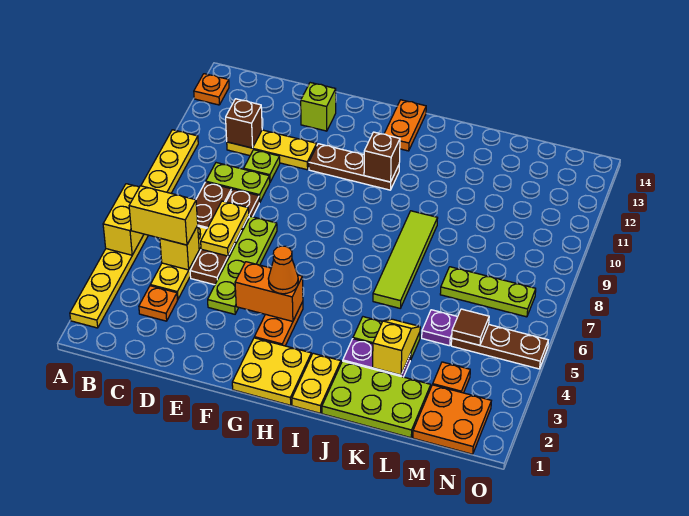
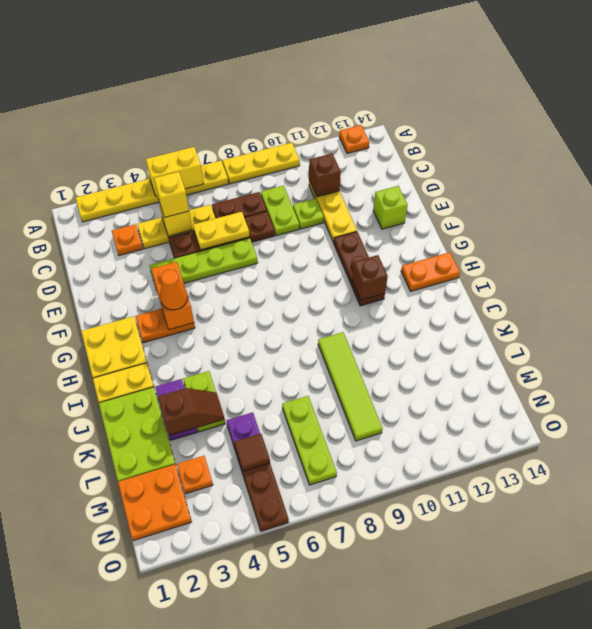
yellow brick B5:C5 level 3 -> yellow brick C5 level 3
lime tile J6:J9 level 1 -> lime tile J9:M9 level 1
yellow slope K3:K4 level 2 top 3 -> brown slope K3:K4 level 2 top 3

